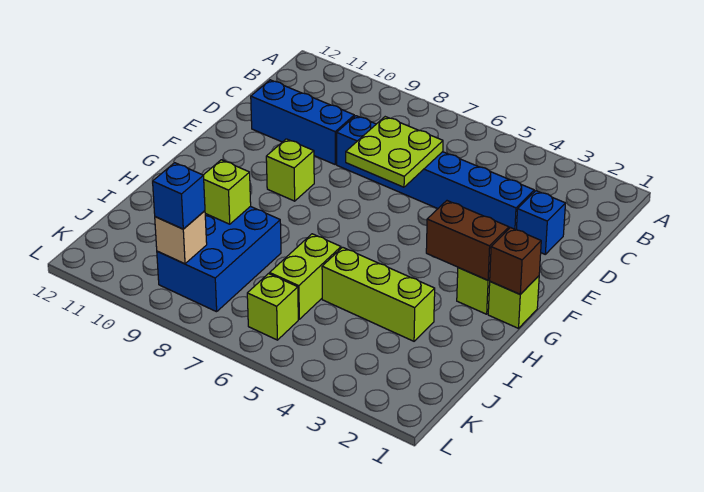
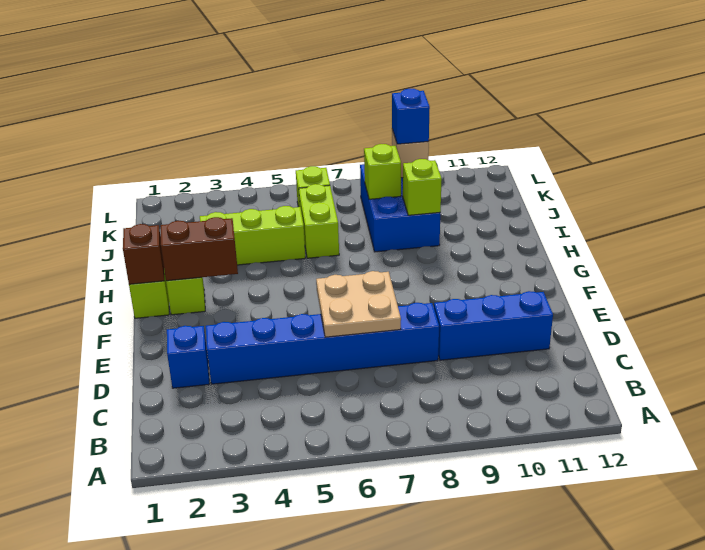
lime plate D6:E7 level 2 -> tan plate D6:E7 level 2
lime brick F9 level 1 -> lime brick J8 level 2

